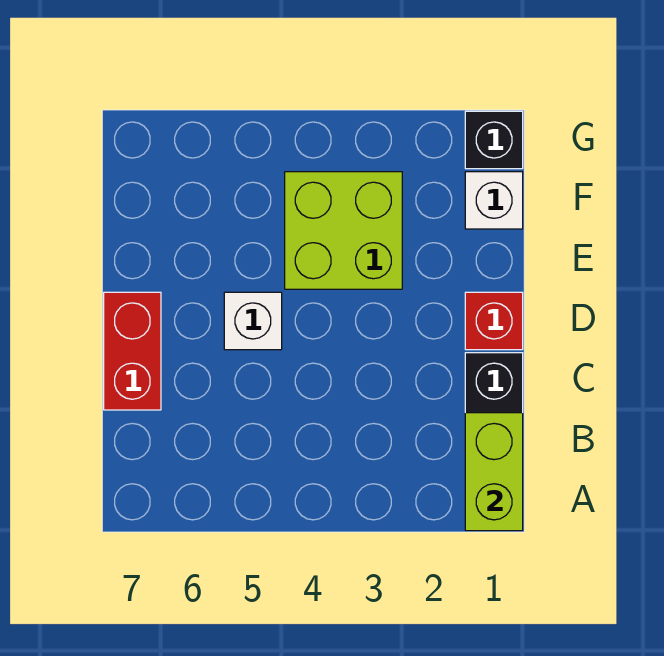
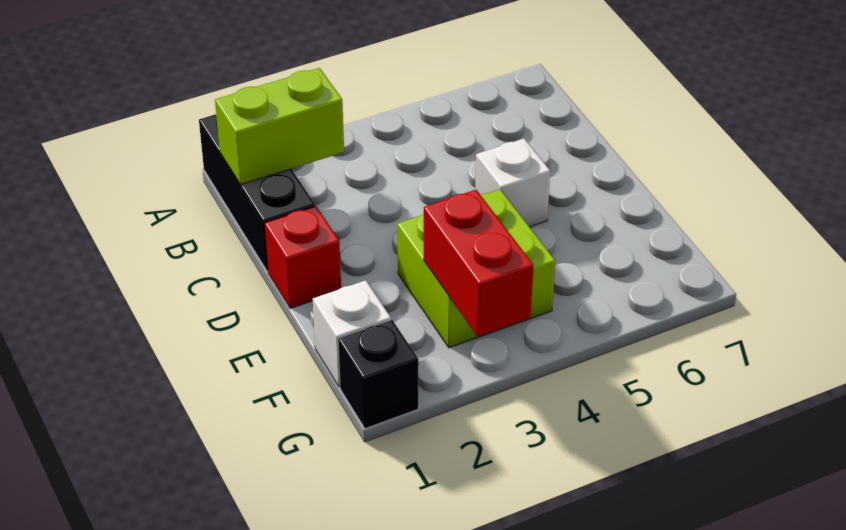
lime brick A1:B1 level 2 -> lime brick B1:B2 level 2
red brick C7:D7 level 1 -> red brick F3:G3 level 2

